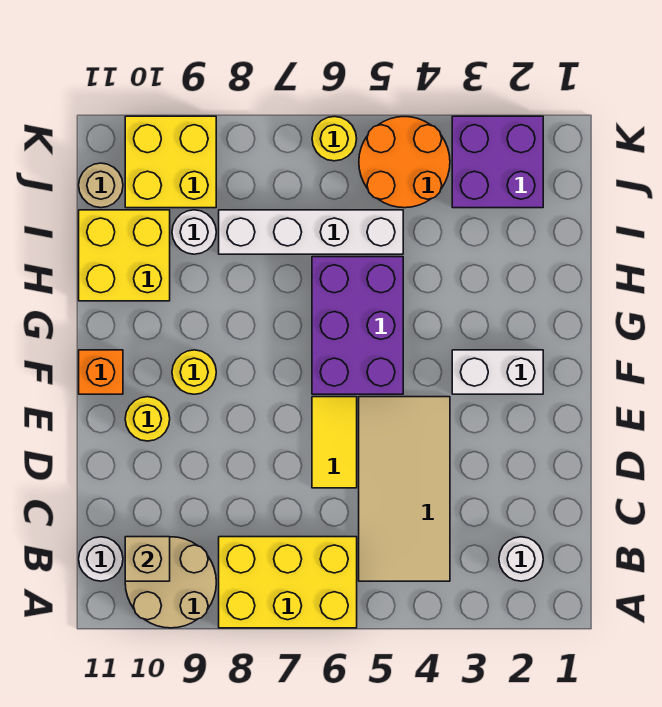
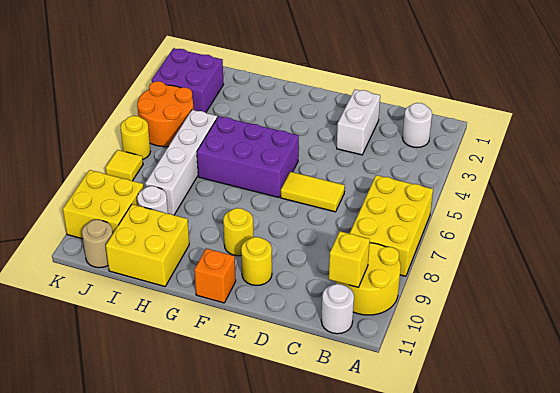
tan round brick A9:B10 level 1 -> yellow round brick A9:B10 level 1
tan tile B4:E5 level 1 -> none
tan brick B10 level 2 -> yellow brick B10 level 2
white brick F2:F3 level 1 -> white brick D2:D3 level 1
none -> yellow tile K7 level 1

